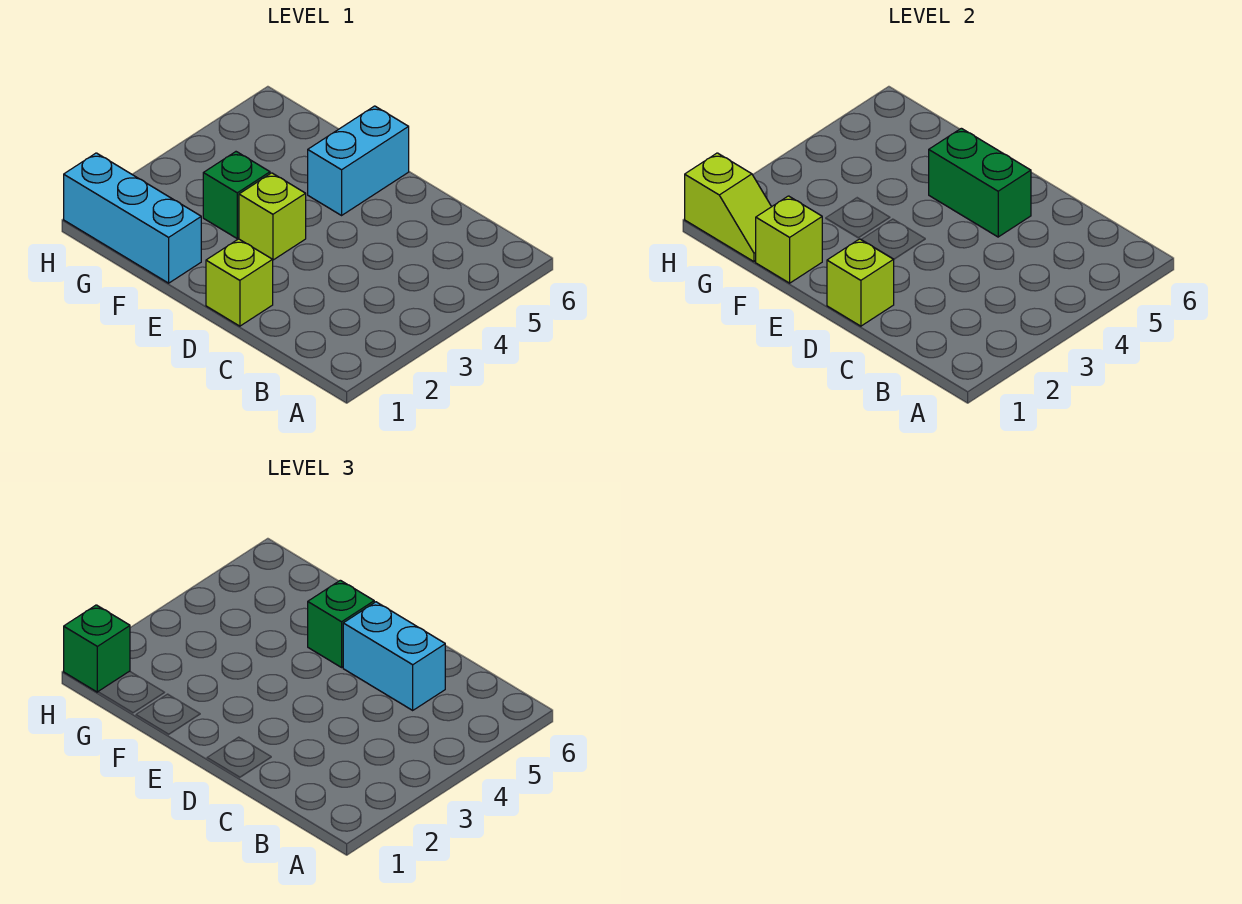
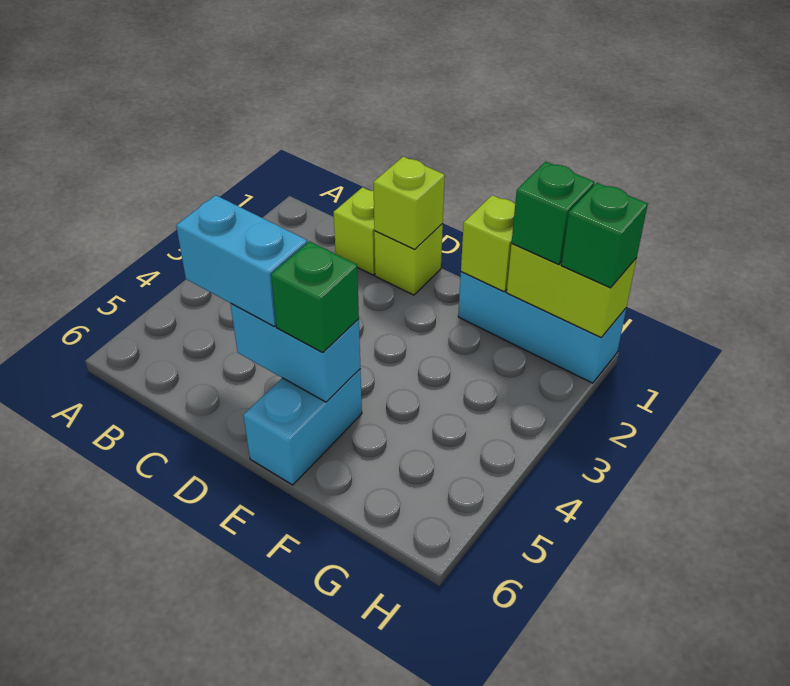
green brick D5:E5 level 2 -> cyan brick D5:E5 level 2
lime brick E3 level 1 -> lime brick C1 level 1
green brick F3 level 1 -> green brick G1 level 3
lime slope G1:H1 level 2 top H -> lime brick G1:H1 level 2

